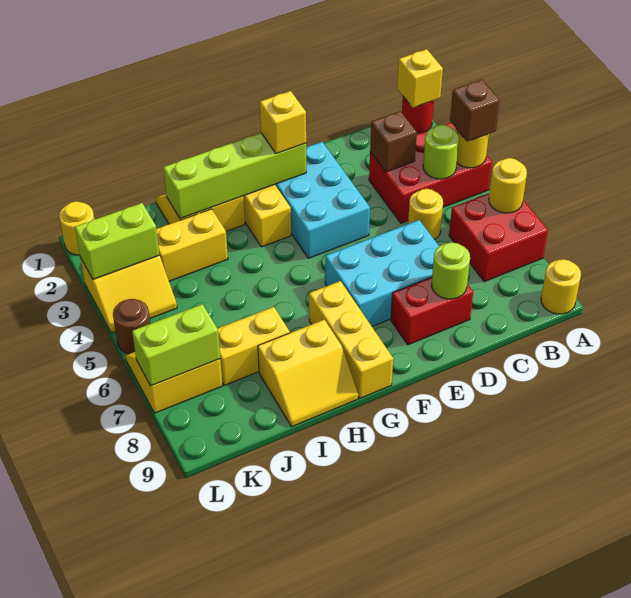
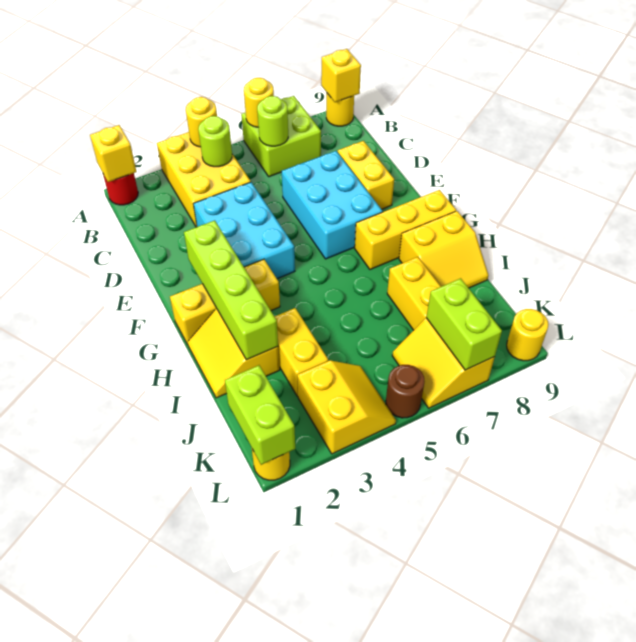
red brick A3:C4 level 1 -> yellow brick A3:C4 level 1
brown brick A4 level 3 -> none
red brick A6:B7 level 1 -> lime brick A6:B7 level 1
brown brick C3 level 2 -> none
yellow round brick C5 level 1 -> yellow round brick L9 level 1
red brick D8:E8 level 1 -> yellow brick D8:E8 level 1
lime round brick D8 level 2 -> lime round brick B6 level 2
cyan brick E2:F4 level 1 -> cyan brick D3:F4 level 1
yellow brick F2 level 3 -> yellow brick A9 level 2
yellow slope H8:I9 level 1 top 8 -> yellow slope H8:I9 level 1 top H
lime brick K3:L3 level 2 -> lime brick K1:L1 level 2

